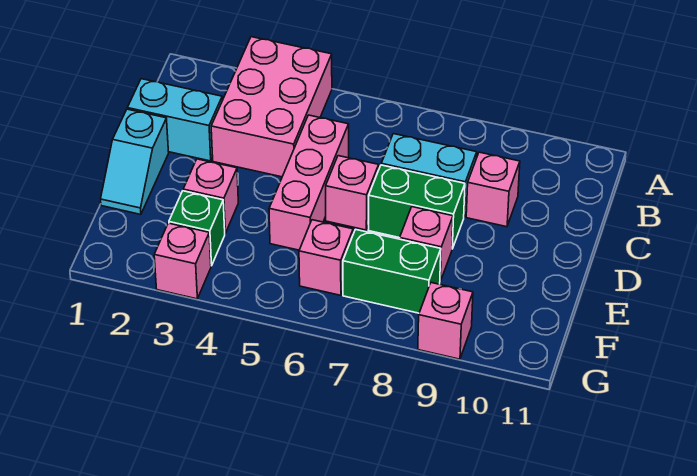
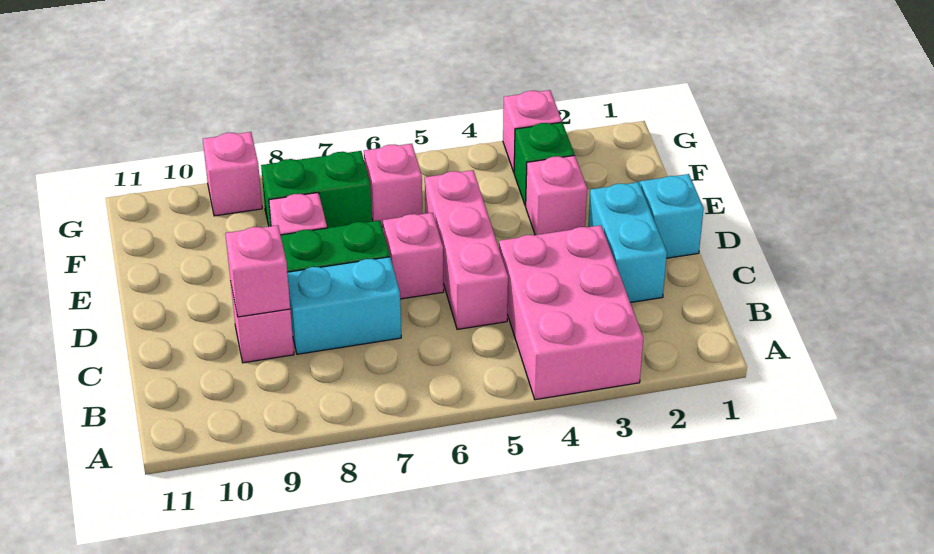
cyan brick C1:C2 level 1 -> cyan brick C2:D2 level 1
none -> pink brick C9 level 2

